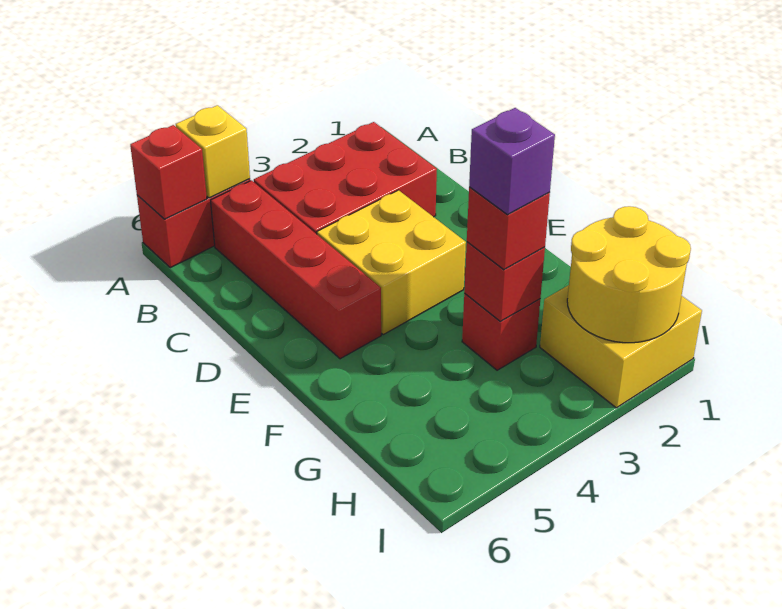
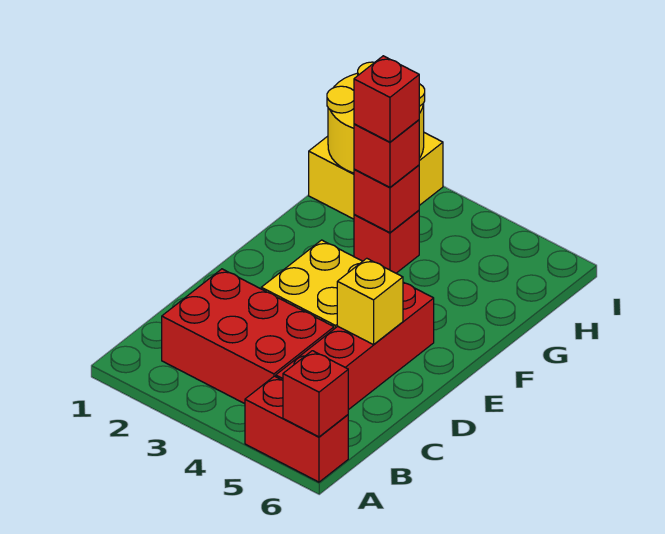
yellow brick A5 level 2 -> yellow brick D5 level 2
purple brick G3 level 4 -> red brick G3 level 4

